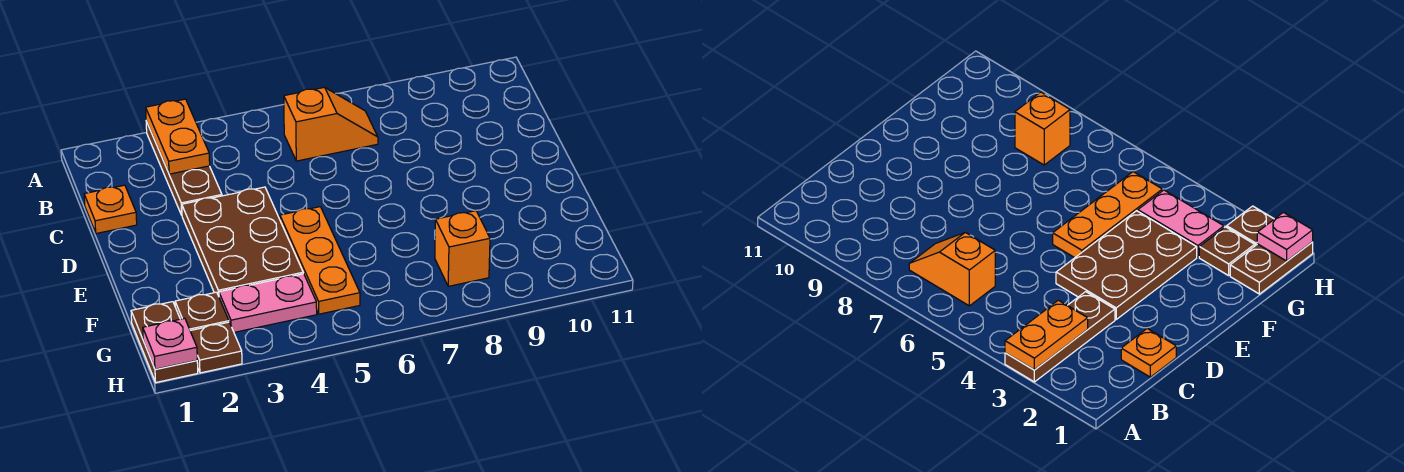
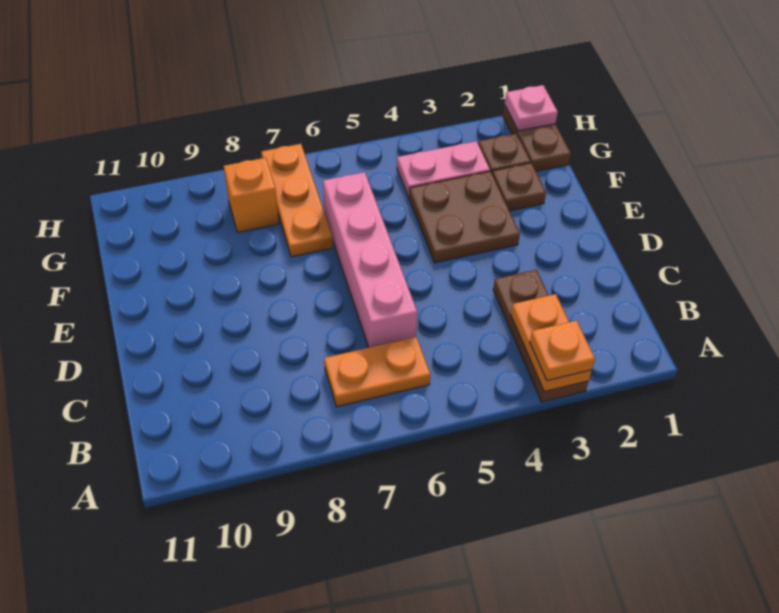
orange slope B6:B7 level 1 top 6 -> orange plate B6:B7 level 1
orange plate C1 level 1 -> orange plate A3 level 3
none -> pink brick C6:F6 level 1
brown plate D3:F4 level 1 -> brown plate E3:F4 level 1
orange plate E5:G5 level 1 -> orange plate F7:H7 level 1
brown plate H2 level 1 -> brown plate F2 level 1

